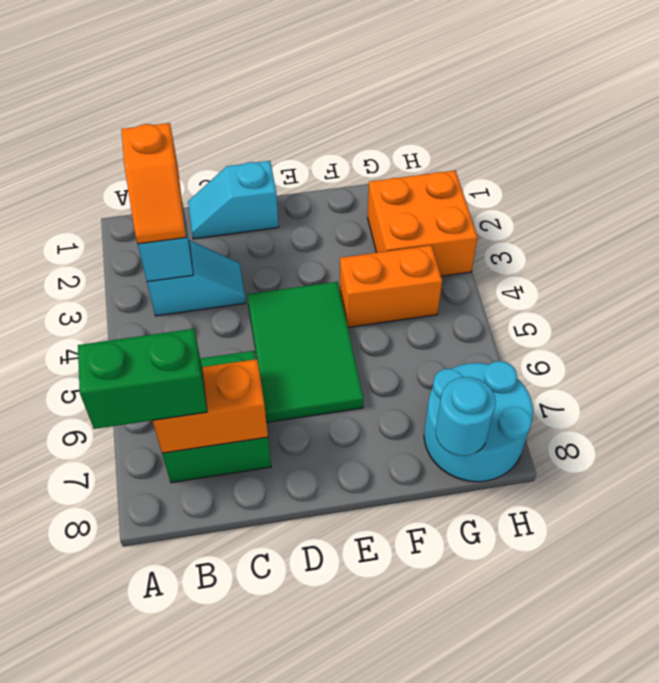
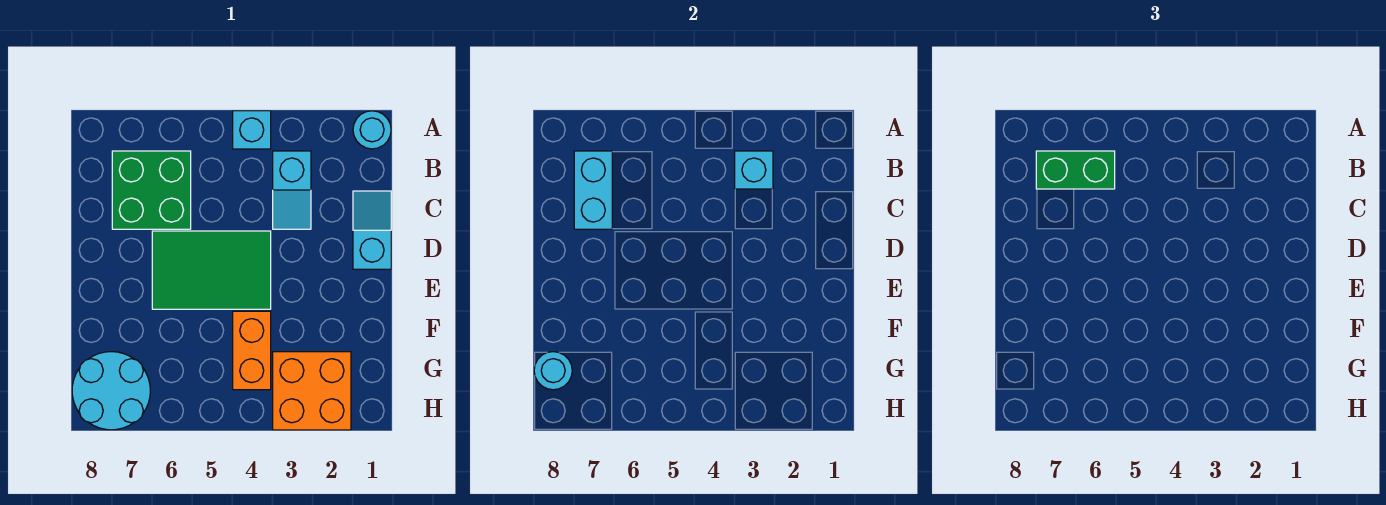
none -> cyan round brick A1 level 1
none -> cyan brick A4 level 1
green brick A7:B7 level 3 -> green brick B6:B7 level 3
orange slope B2:B3 level 3 top 2 -> none
orange brick B7:C7 level 2 -> cyan brick B7:C7 level 2

